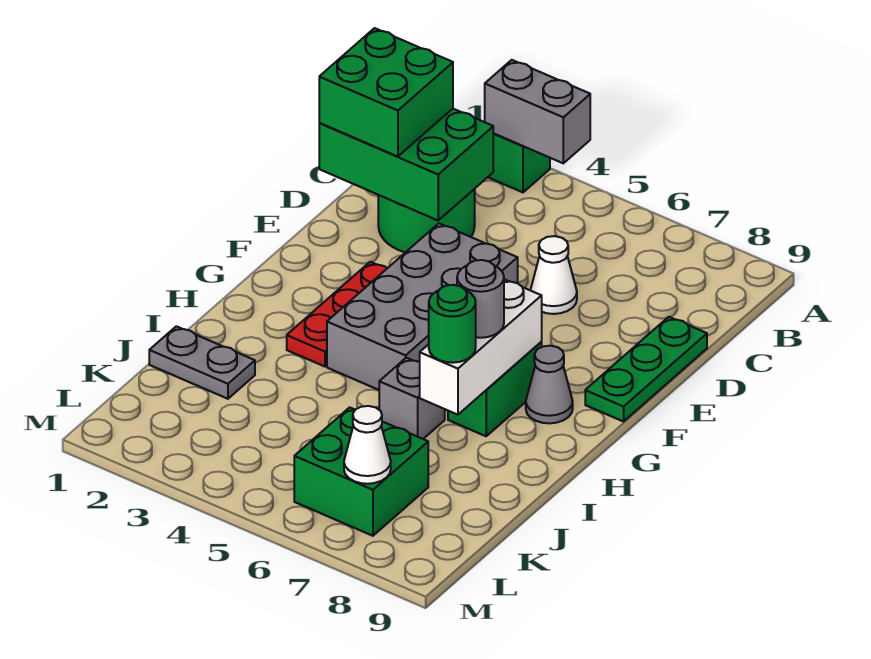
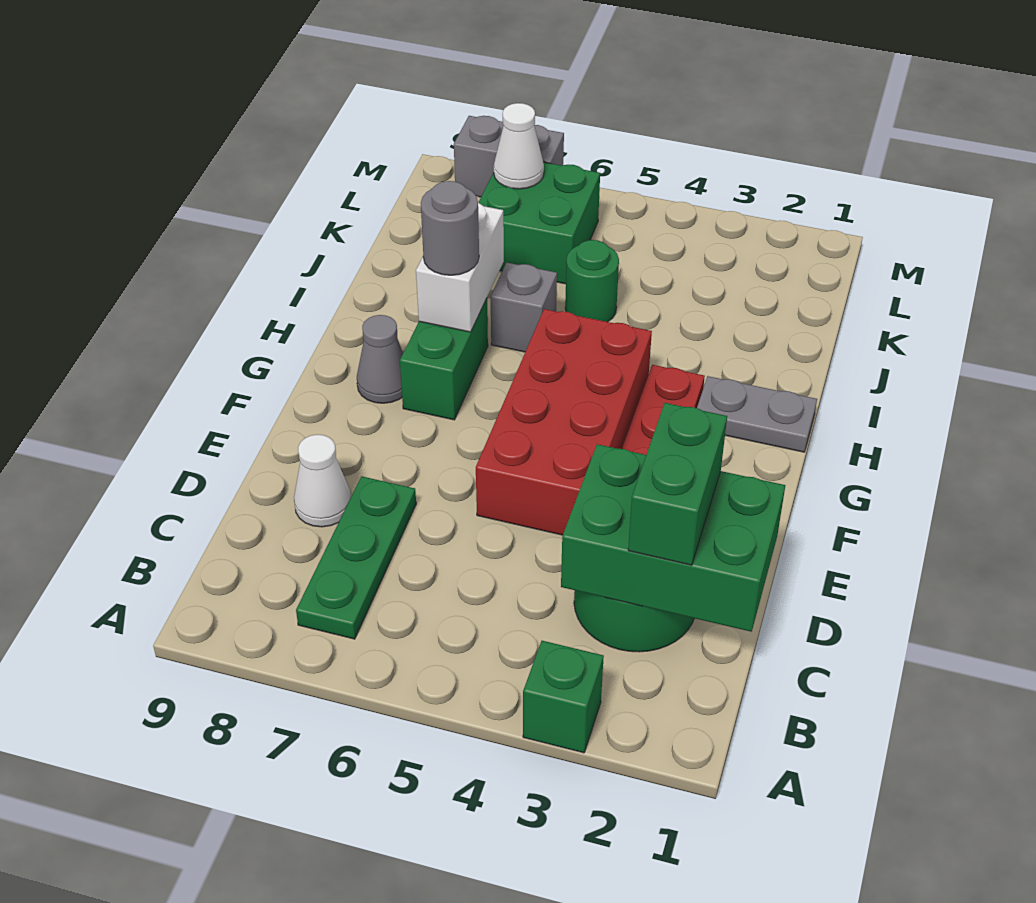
grey brick A3:A4 level 2 -> grey brick M7:M8 level 1
green brick C1:D2 level 3 -> green brick C2:D2 level 3
white cone D6 level 1 -> white cone D8 level 1
green plate D9:F9 level 1 -> green plate B7:D7 level 1
grey brick E4:H5 level 1 -> red brick E4:H5 level 1
white brick G7:I7 level 2 -> white brick H7:I7 level 2
green round brick I7 level 3 -> green round brick J5 level 1
grey plate J1:J2 level 1 -> grey plate H1:H2 level 1

